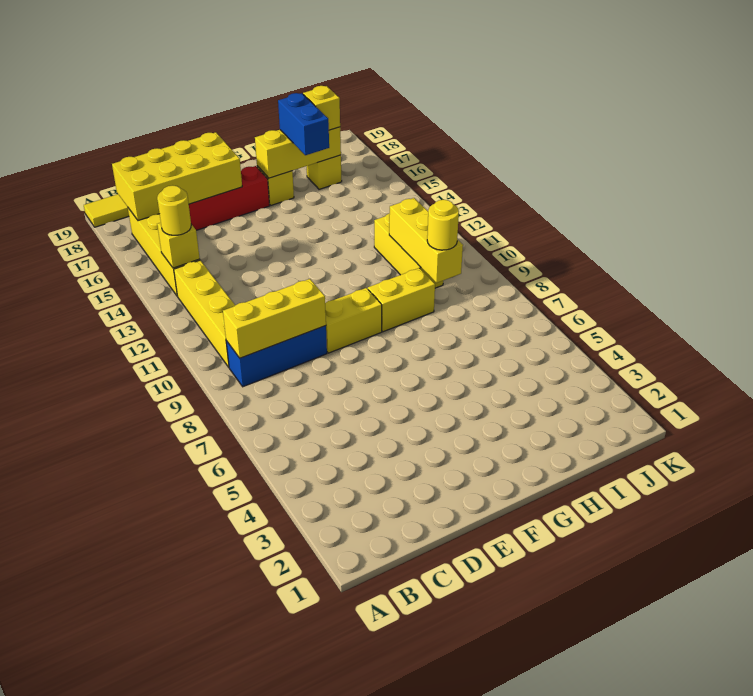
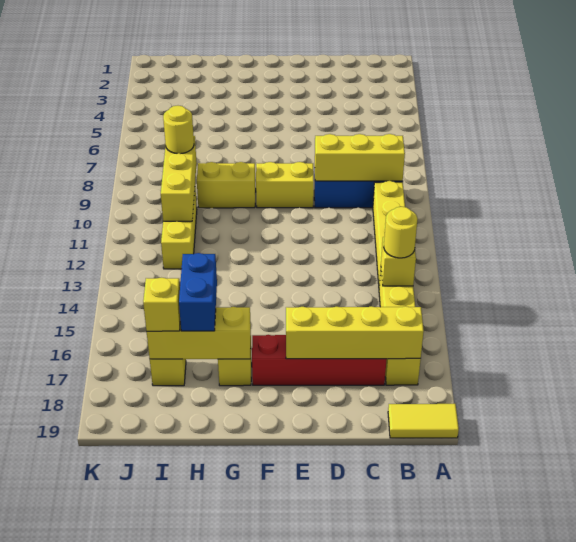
yellow brick B17:E18 level 2 -> yellow brick B17:E17 level 2

